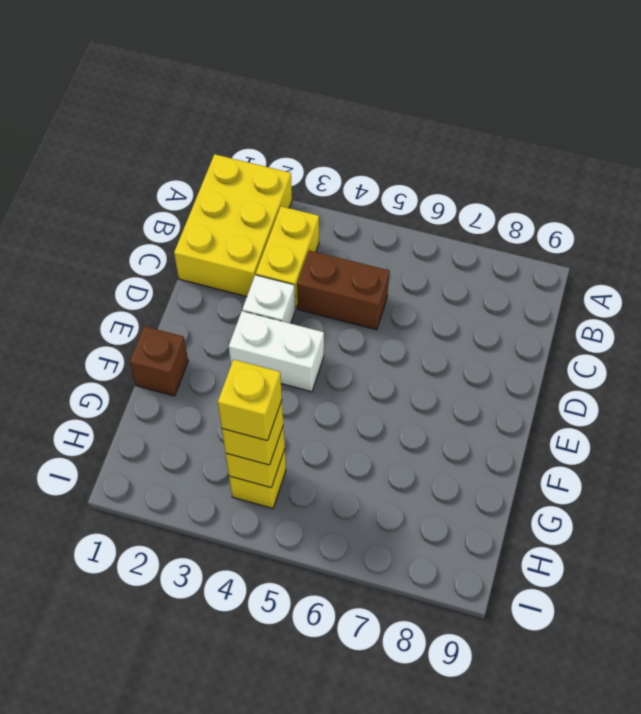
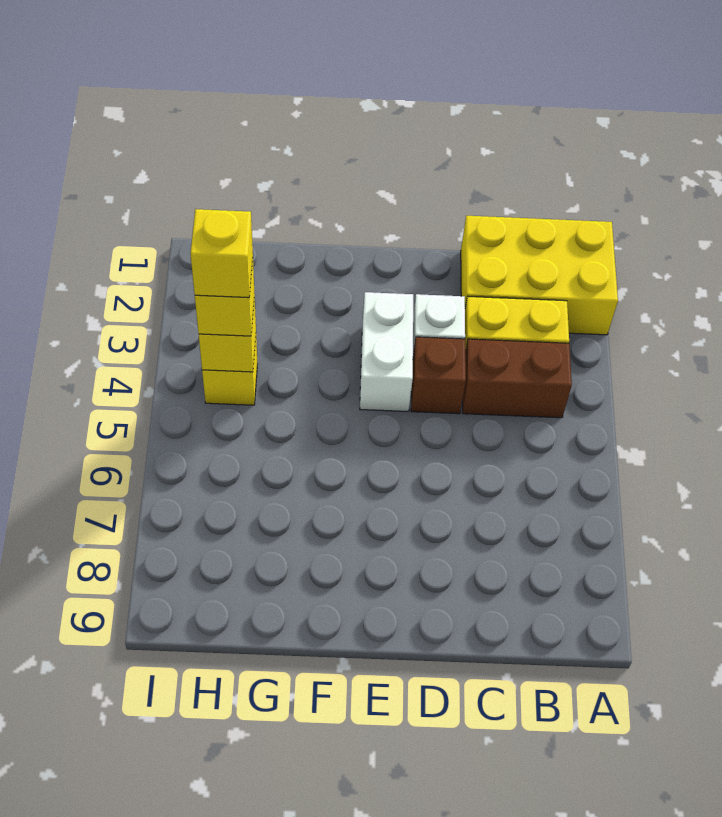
brown brick C4:C5 level 1 -> brown brick B4:C4 level 1
brown brick F1 level 1 -> brown brick D4 level 1

